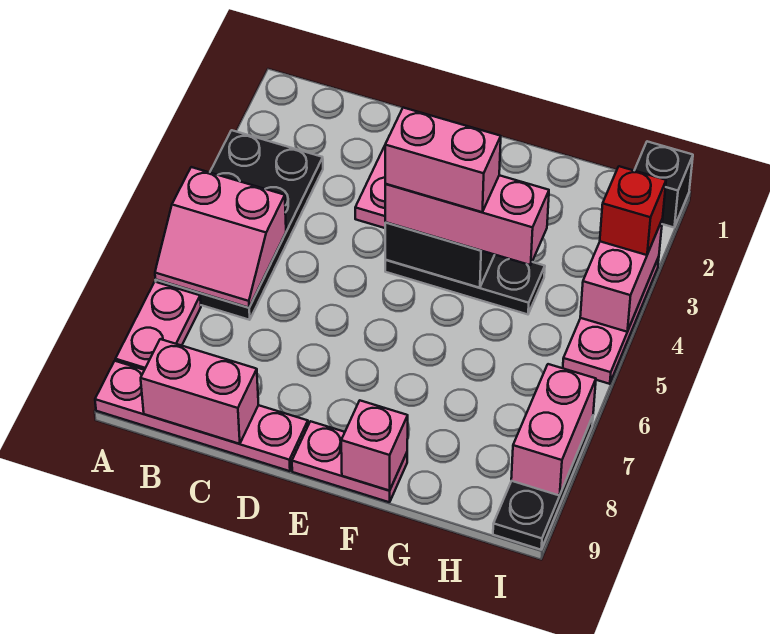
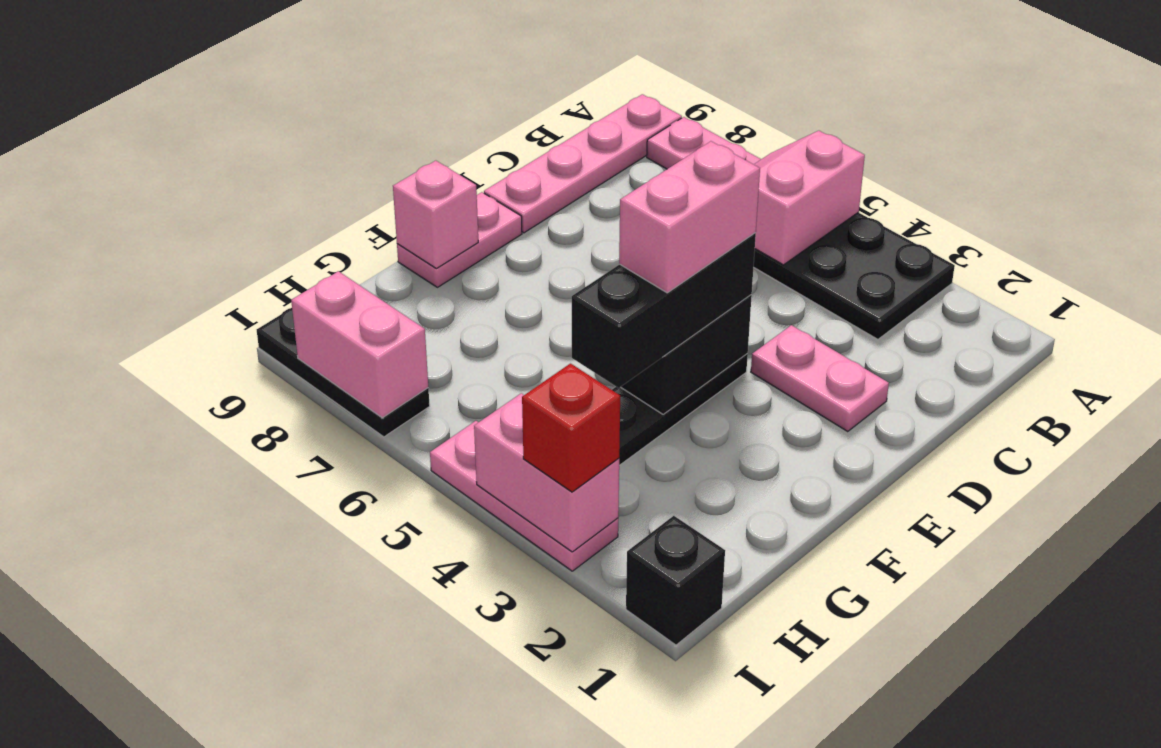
pink brick B9:C9 level 2 -> none
pink brick E4:G4 level 3 -> black brick E4:G4 level 3

